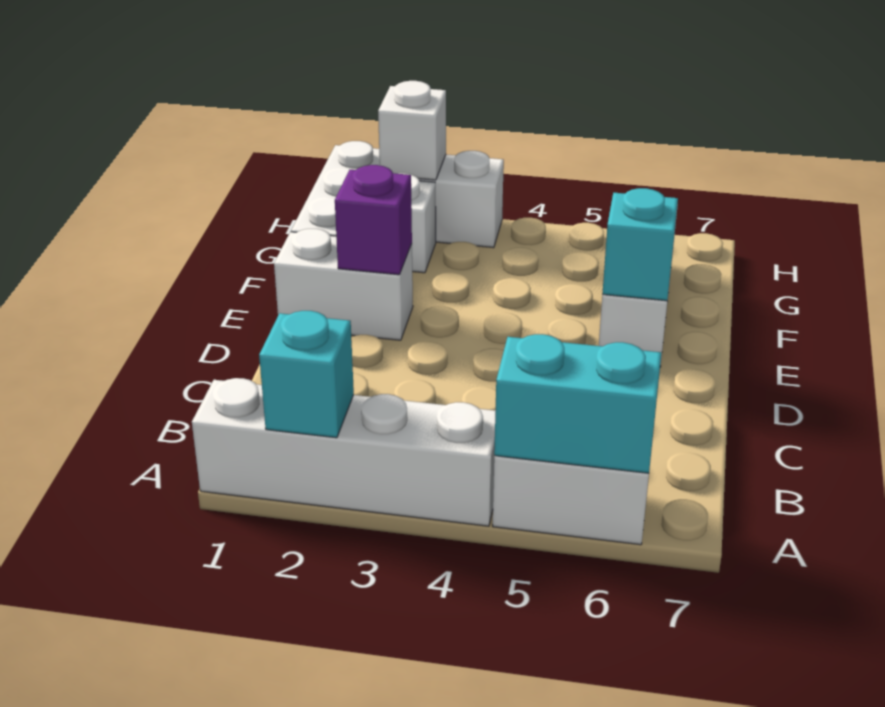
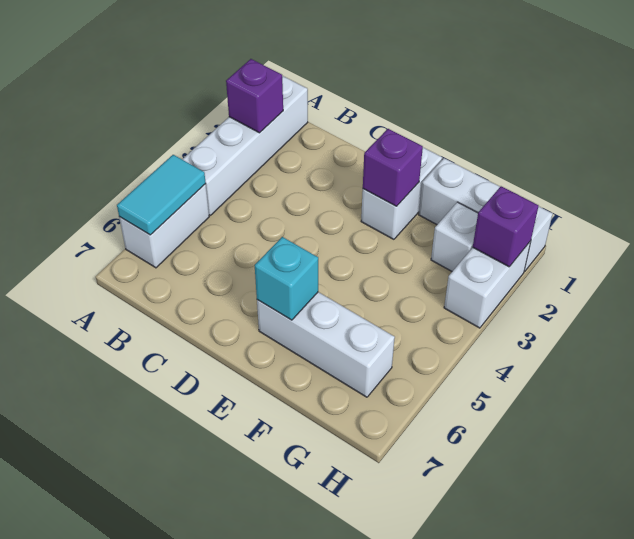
cyan brick A2 level 2 -> purple brick A2 level 2
cyan brick A5:A6 level 2 -> cyan tile A5:A6 level 2
white brick H2 level 2 -> purple brick H2 level 2

